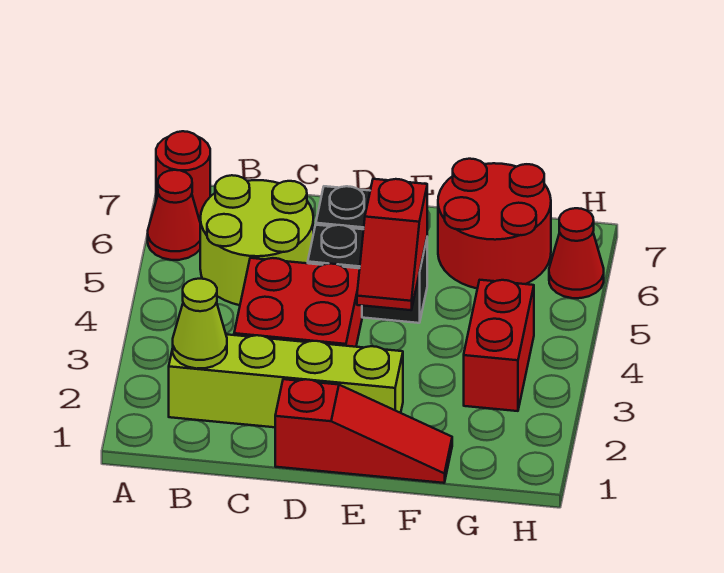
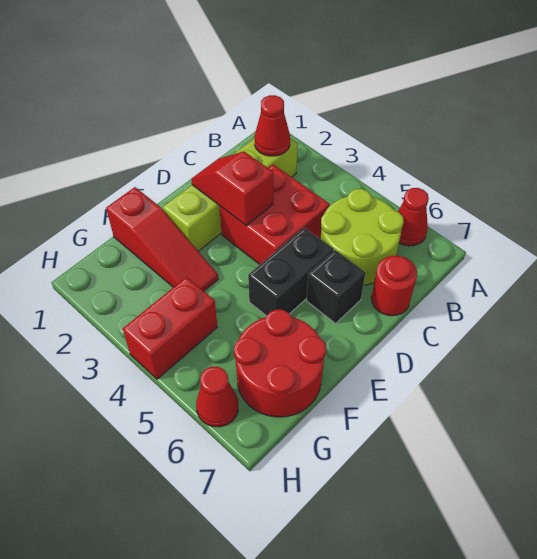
red round brick A7 level 1 -> red round brick C7 level 1
lime cone B2 level 2 -> red cone B2 level 2
red slope D1:F1 level 1 top D -> red slope F1:F3 level 1 top 1
red slope E4:E5 level 2 top 5 -> red slope D2:D3 level 2 top 3
red brick G3:G4 level 1 -> red brick G4:H4 level 1

